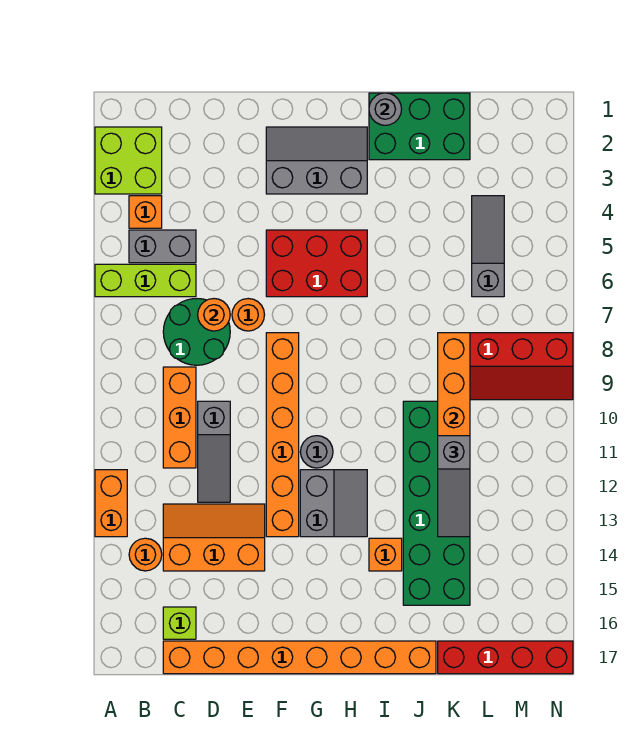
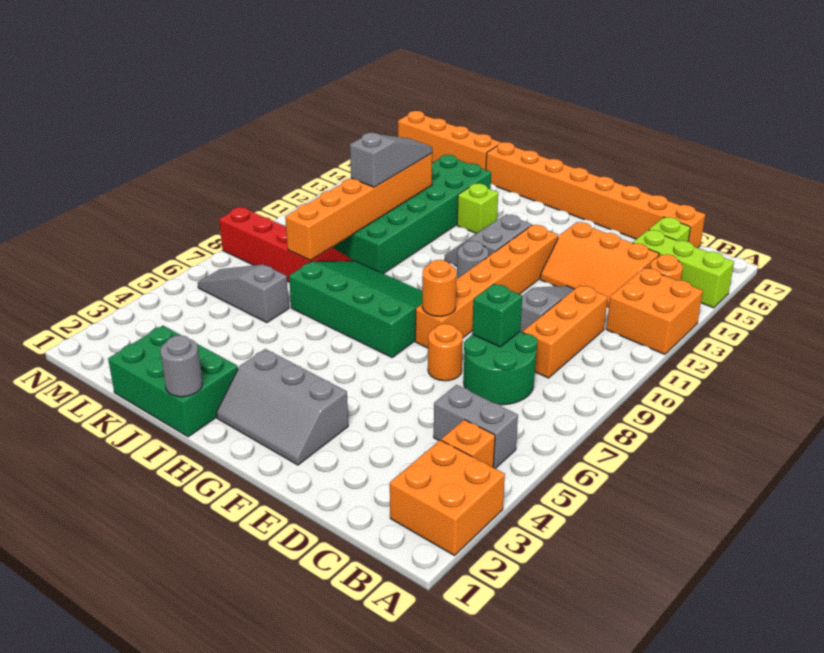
lime brick A2:B3 level 1 -> orange brick A2:B3 level 1
lime brick A6:C6 level 1 -> lime brick A15:C15 level 1
orange brick A12:A13 level 1 -> orange brick A12:B13 level 1
orange round brick D7 level 2 -> orange round brick F8 level 2
none -> green brick D8 level 2
red brick F5:H6 level 1 -> none
none -> green slope G7:J9 level 1 top 7
orange brick I14 level 1 -> lime brick I14 level 1
red brick K17:N17 level 1 -> orange brick K17:N17 level 1
grey slope L4:L6 level 1 top 6 -> grey slope K6:M6 level 1 top K

